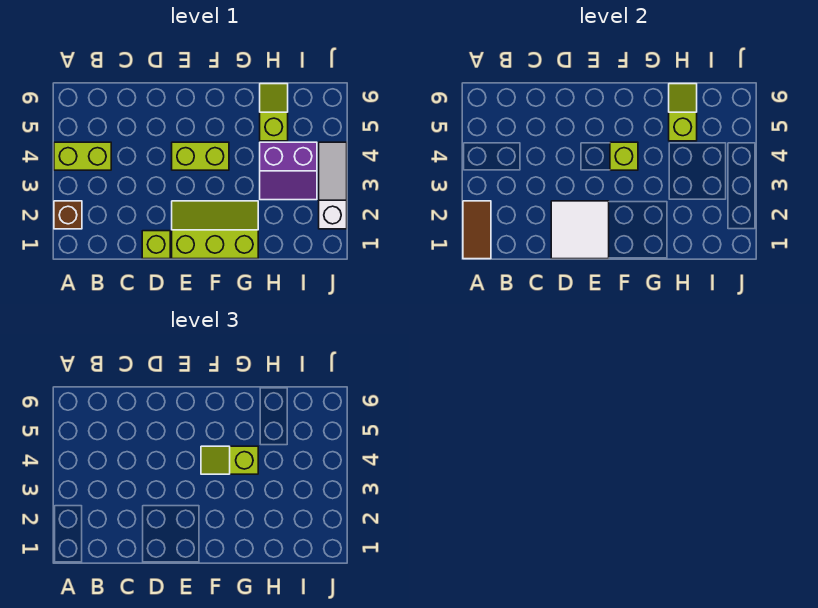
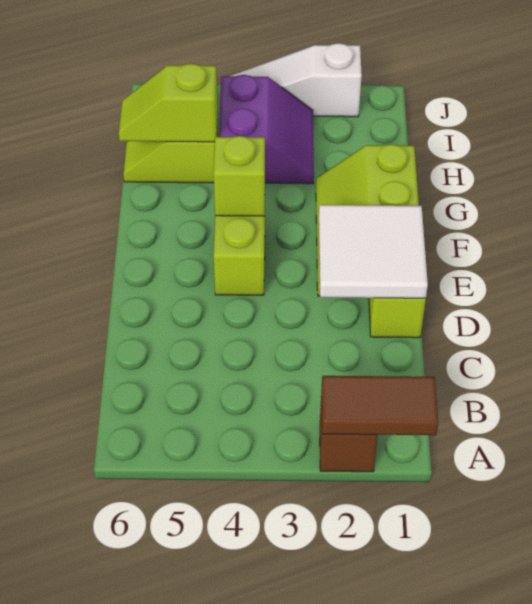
lime brick A4:B4 level 1 -> none
lime slope F4:G4 level 3 top G -> none

